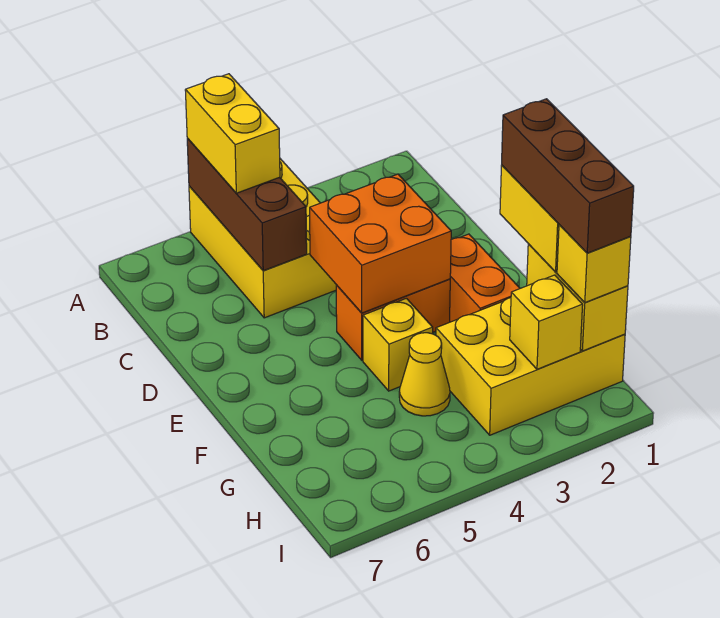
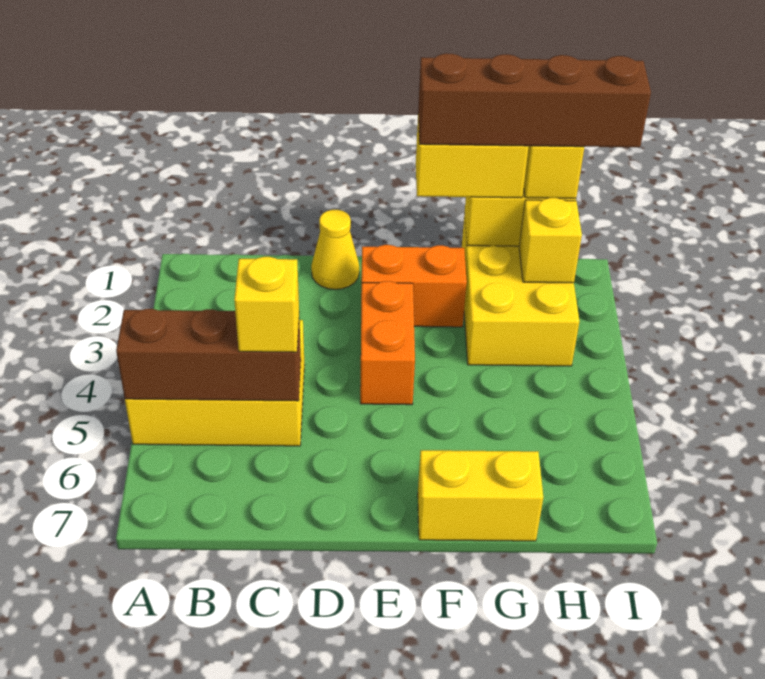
yellow brick A5:B5 level 3 -> yellow brick F7:G7 level 1
orange brick D3:E4 level 2 -> none
brown brick F1:H1 level 4 -> brown brick F1:I1 level 4
yellow brick F4 level 1 -> yellow brick C5 level 3
yellow cone G4 level 1 -> yellow cone D1 level 1

